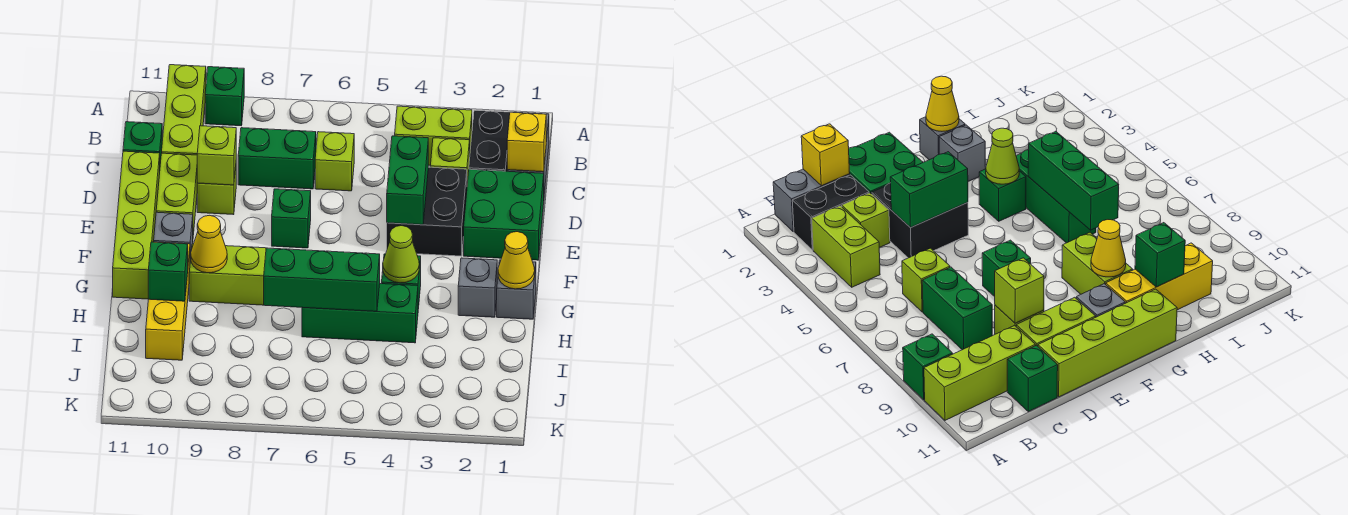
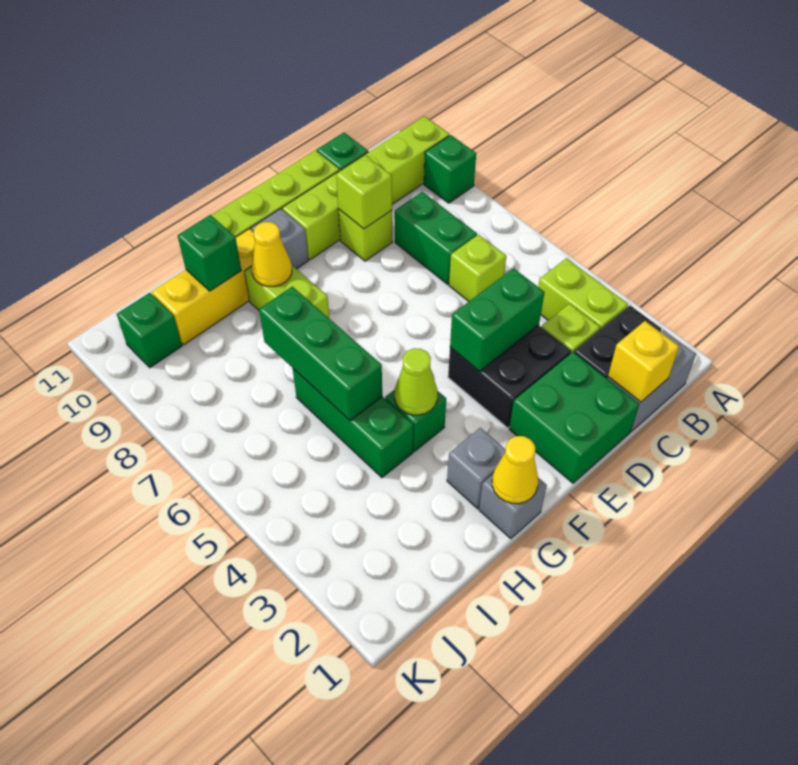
green brick E7 level 1 -> green brick J10 level 1

